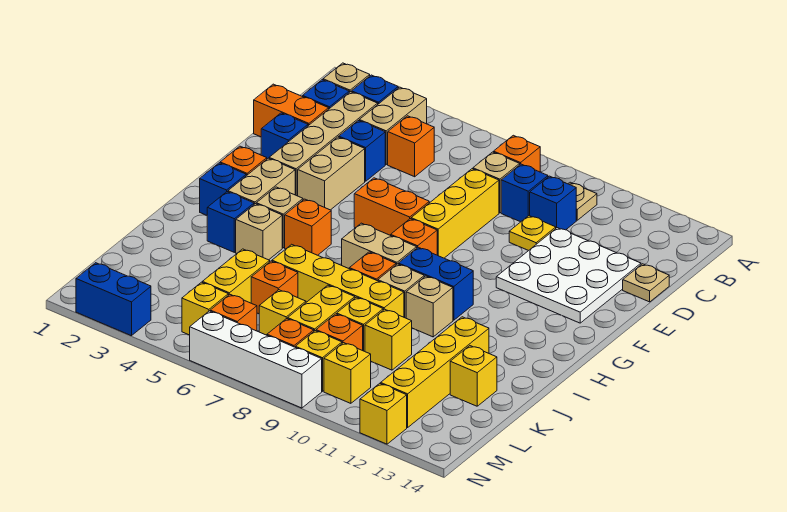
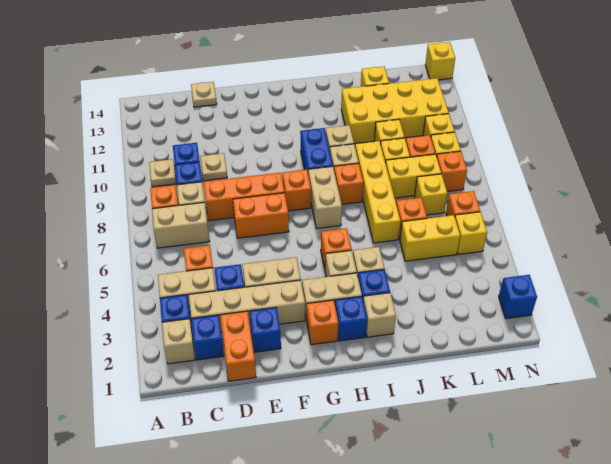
none -> tan brick B7:C7 level 1
yellow brick D8:F8 level 1 -> orange brick D8:F8 level 1
yellow plate D10 level 1 -> tan plate D10 level 1
white plate D11:F13 level 1 -> none
orange brick F6:F7 level 1 -> orange brick E7:F7 level 1
none -> tan brick I2 level 1
yellow brick J12:M12 level 1 -> yellow brick J11:M12 level 1
blue brick N2:N3 level 1 -> blue brick N2 level 1
white brick N6:N9 level 1 -> none
yellow brick N12 level 1 -> yellow brick N14 level 1

